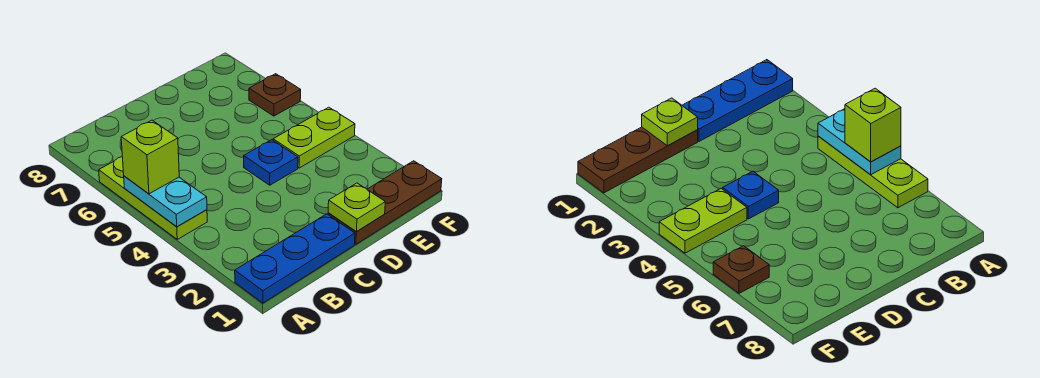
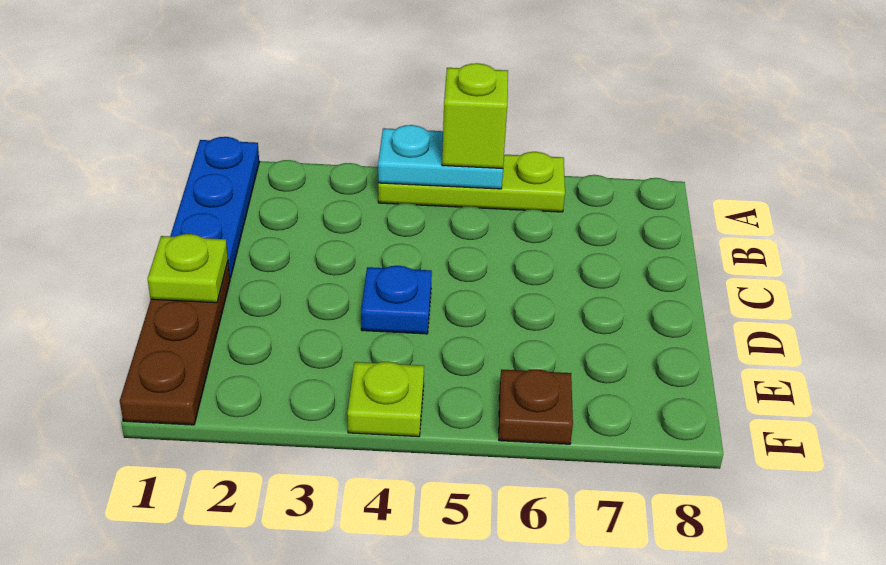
lime plate E4:F4 level 1 -> lime plate F4 level 1

